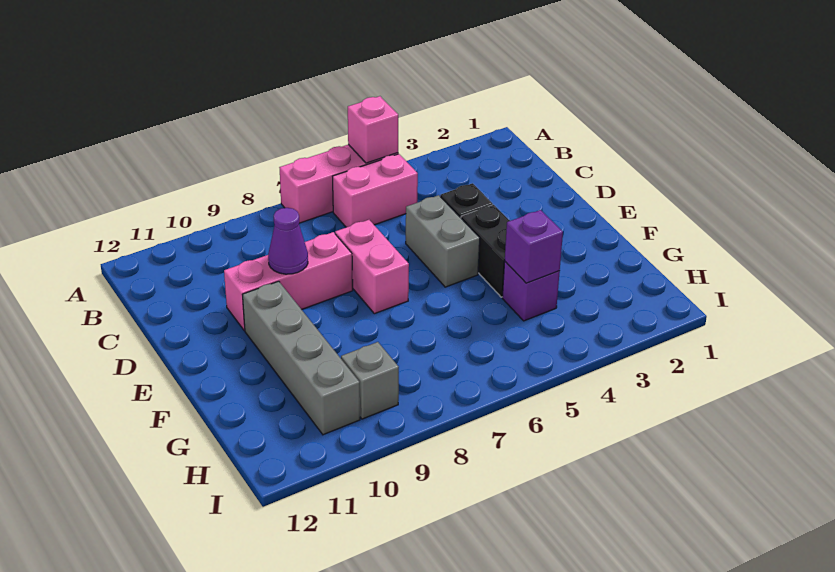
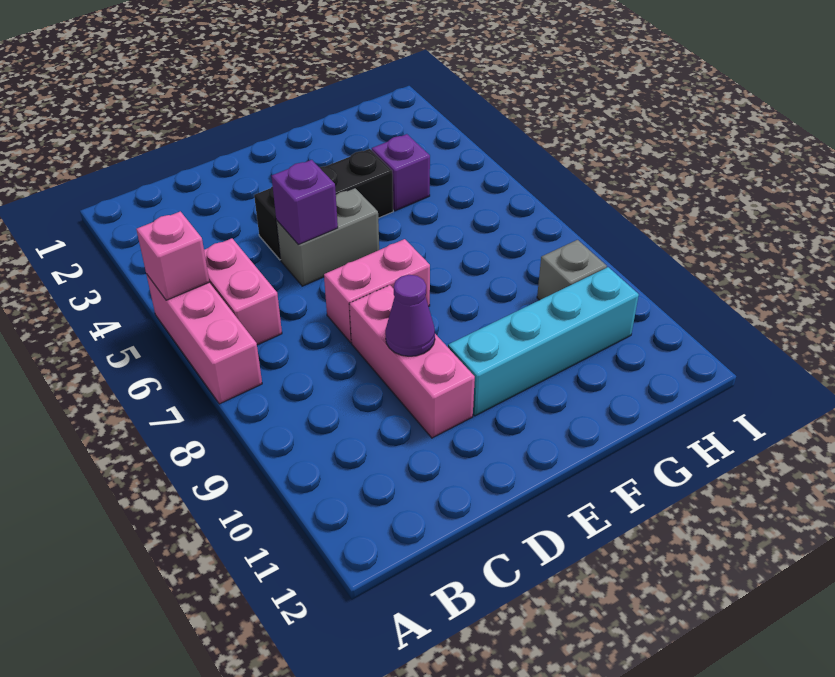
grey brick E10:H10 level 1 -> cyan brick E10:H10 level 1
purple brick G4 level 2 -> purple brick D5 level 2

